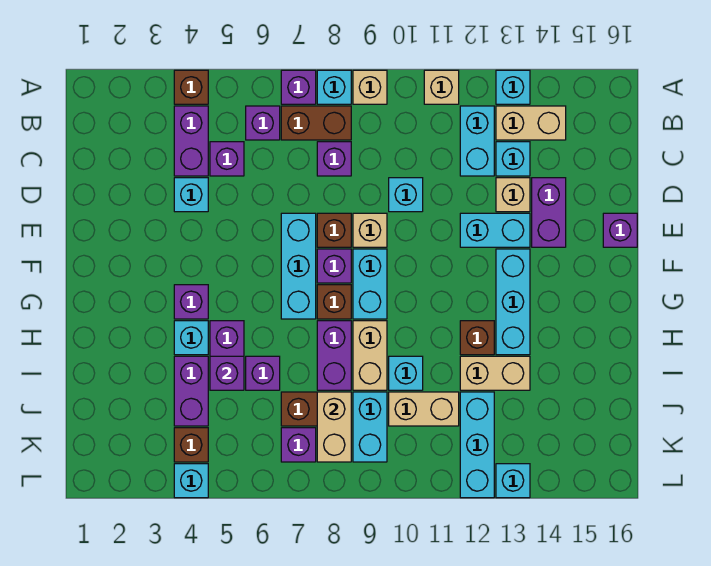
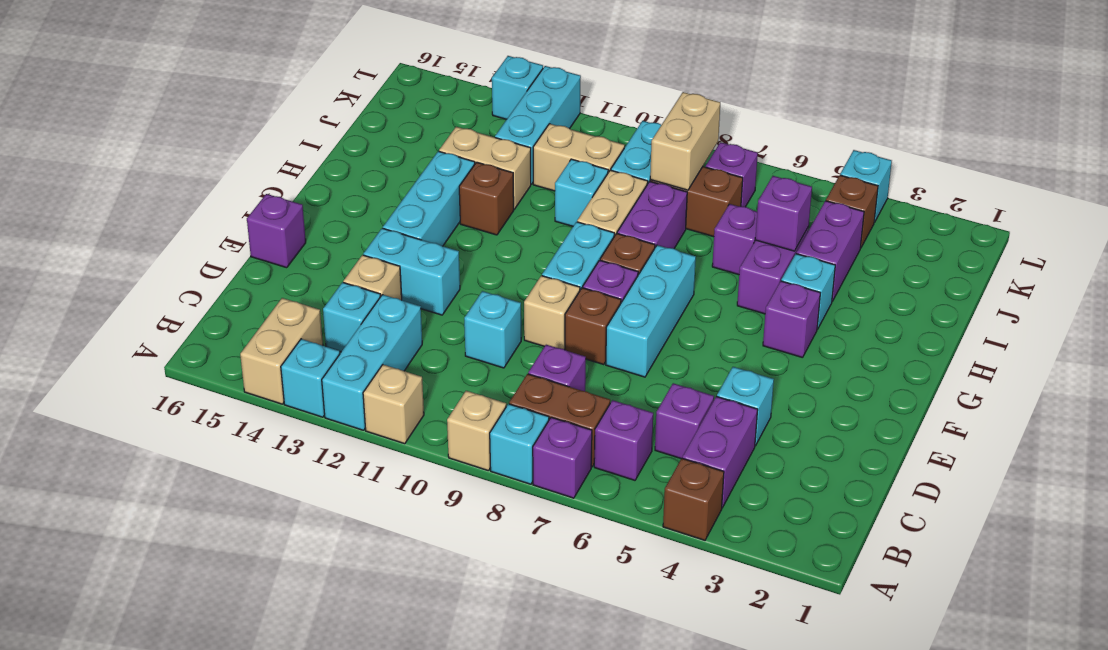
cyan brick B12:C12 level 1 -> cyan brick A12:C12 level 1
tan brick B13:B14 level 1 -> tan brick A14:B14 level 1
purple brick D14:E14 level 1 -> none

